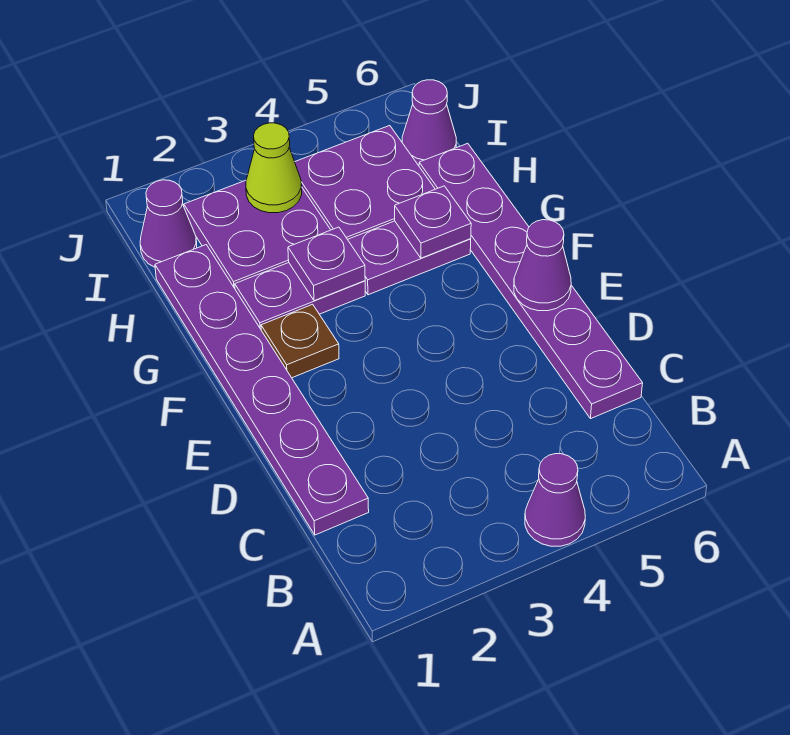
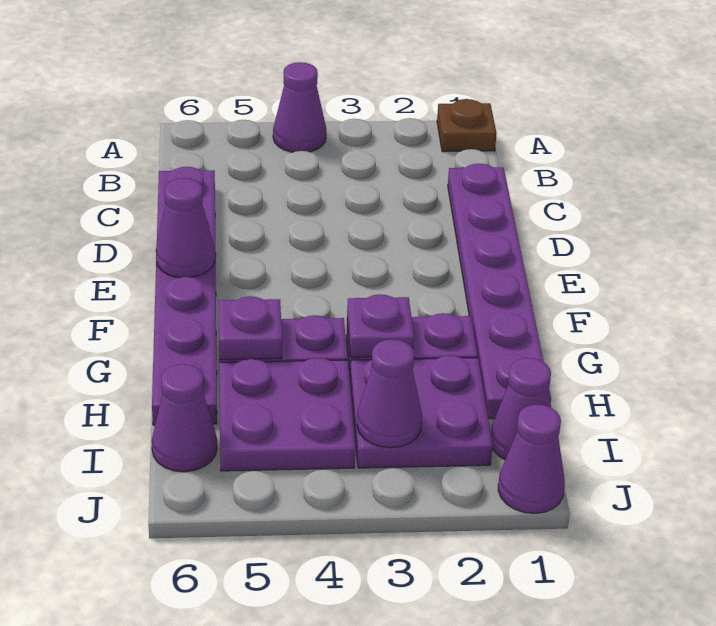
brown plate F2 level 1 -> brown plate A1 level 1
lime cone I3 level 2 -> purple cone I3 level 2
none -> purple cone J1 level 1

